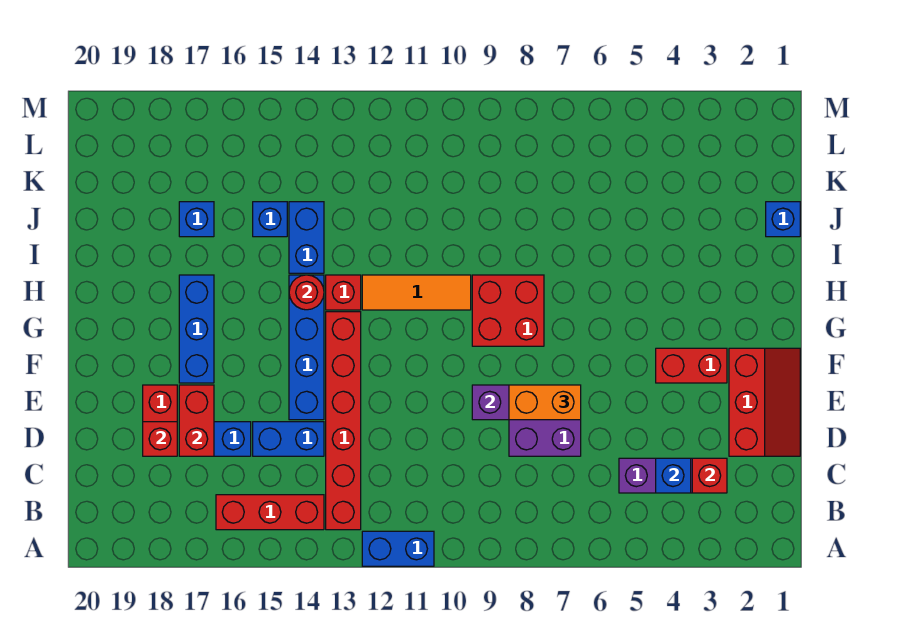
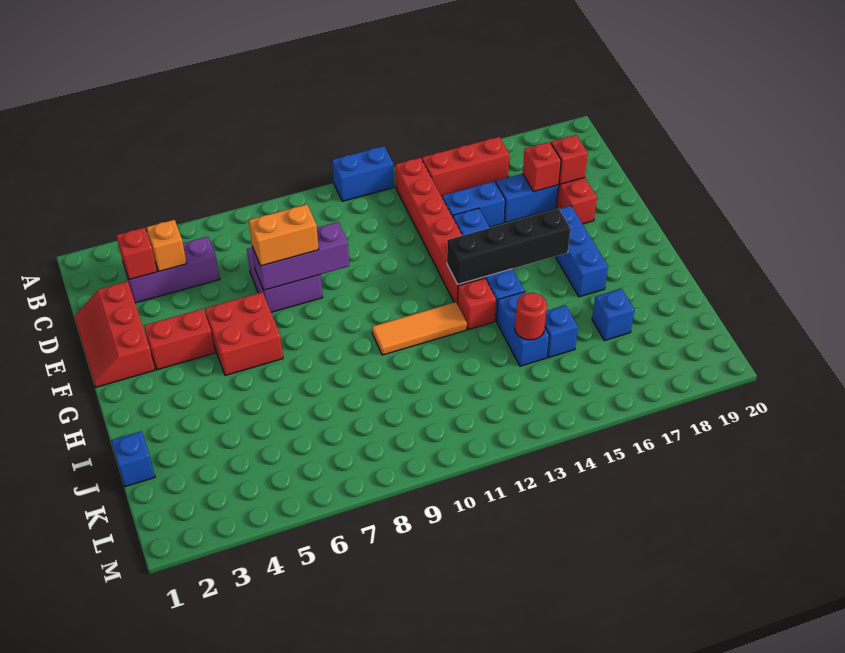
blue brick C4 level 2 -> orange brick C4 level 2
red brick D17:E17 level 2 -> red brick D17 level 2
red brick G8:H9 level 1 -> red brick F5:G6 level 1
none -> black brick G13:G16 level 2
red round brick H14 level 2 -> red round brick J14 level 2

